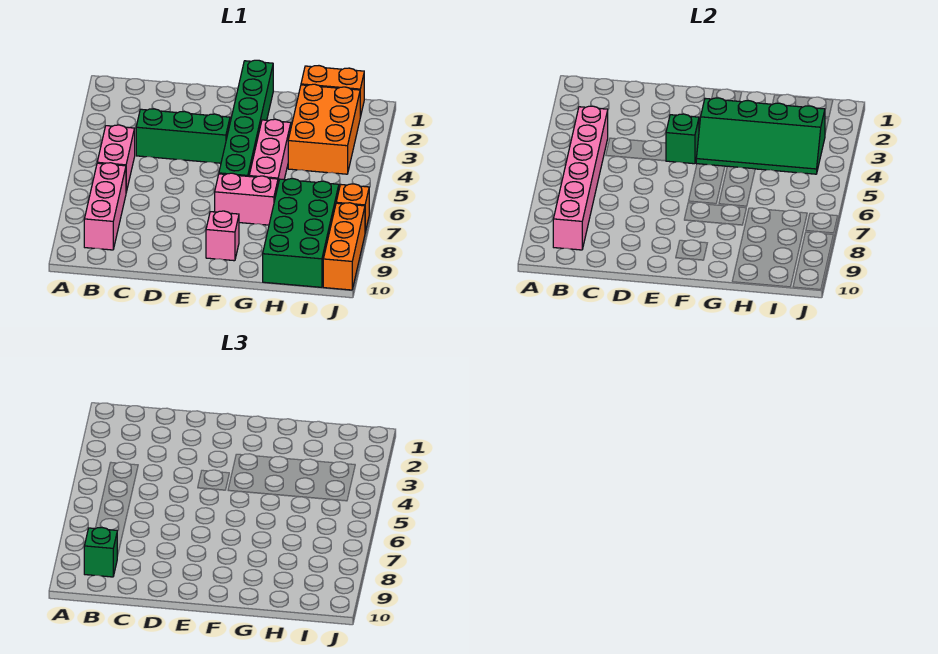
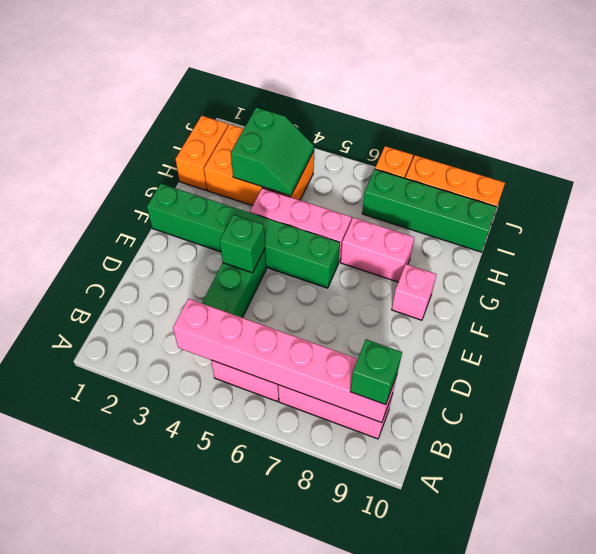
green slope F3:I4 level 2 top 3 -> green slope H3:I4 level 2 top 3
pink brick F7:G7 level 1 -> pink brick G7:G8 level 1
green brick H7:I10 level 1 -> green brick I7:I10 level 1

